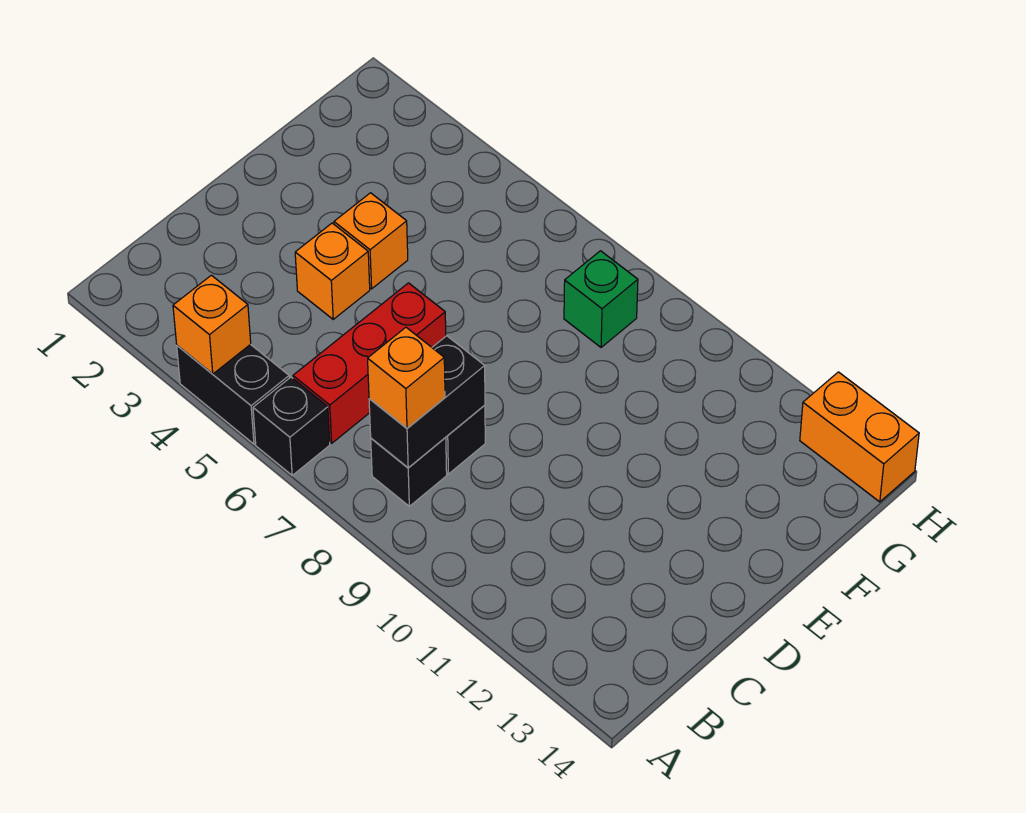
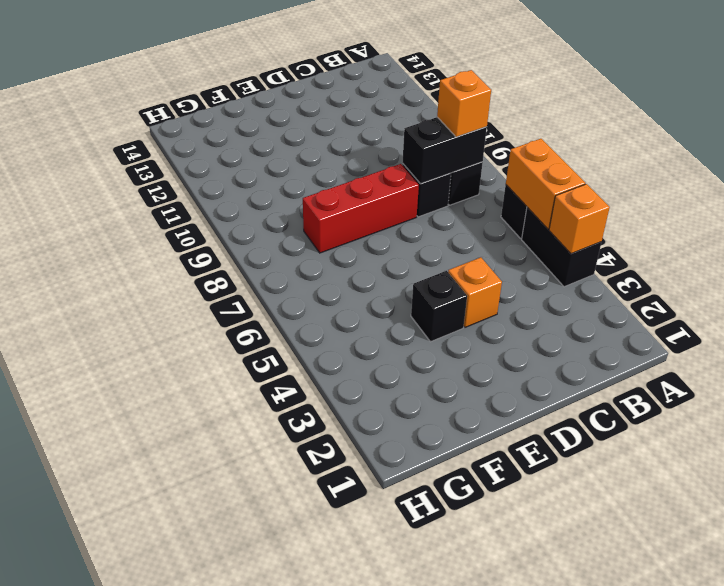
red brick B6:D6 level 1 -> red brick D8:F8 level 1
orange brick E4 level 1 -> black brick E4 level 1
green brick G8 level 1 -> none
orange brick H13:H14 level 1 -> orange brick A5:A6 level 2

